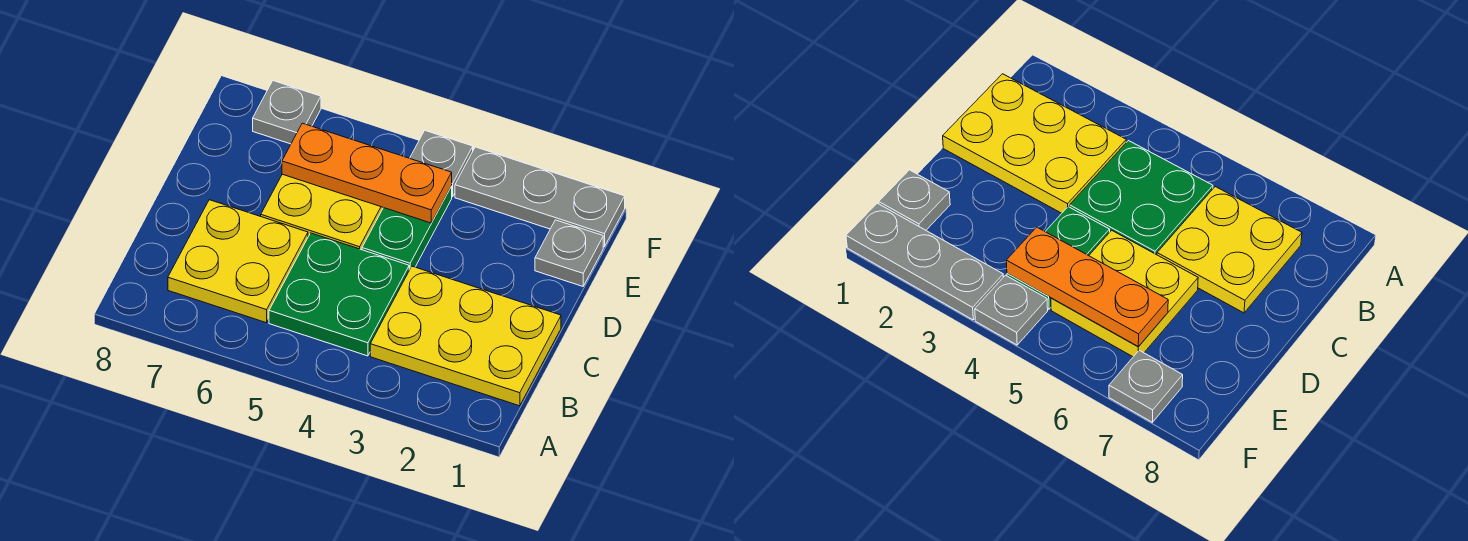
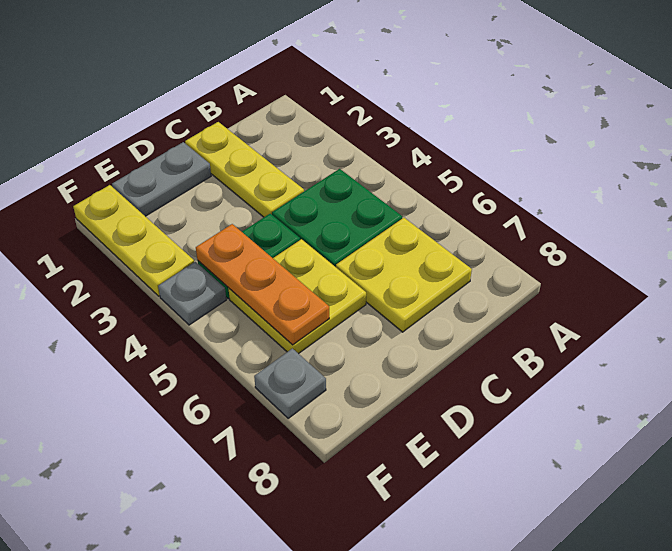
yellow plate B1:C3 level 1 -> yellow plate C1:C3 level 1
grey plate E1 level 1 -> grey plate D1:E1 level 1
grey plate F1:F3 level 1 -> yellow plate F1:F3 level 1

